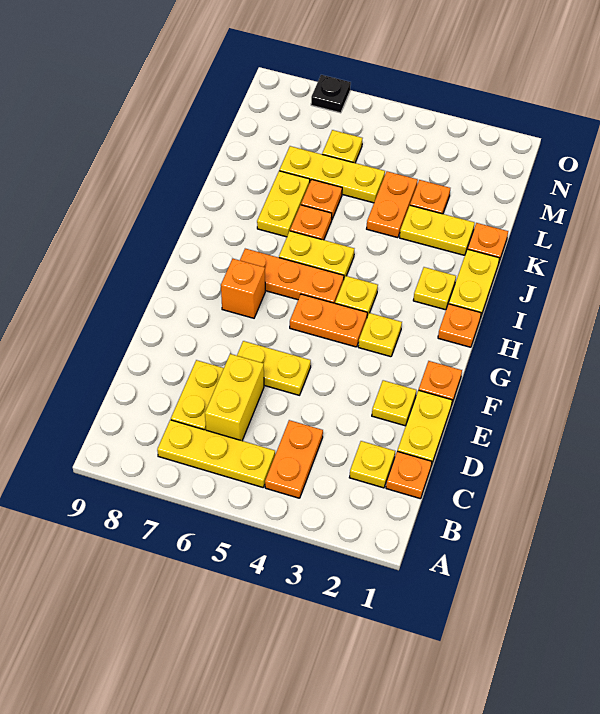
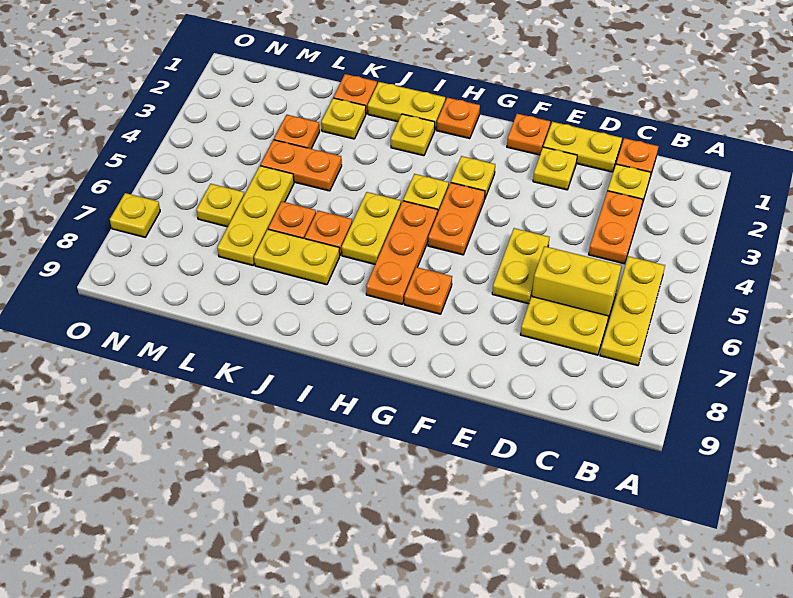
orange plate B4:C4 level 1 -> orange plate C3:C4 level 1
orange brick G7 level 1 -> orange plate G7 level 1
yellow plate K2:K3 level 1 -> yellow plate K2 level 1
black plate O7 level 1 -> yellow plate O7 level 1

